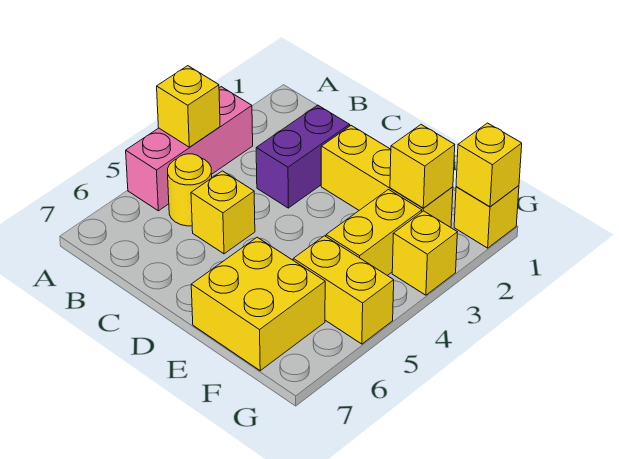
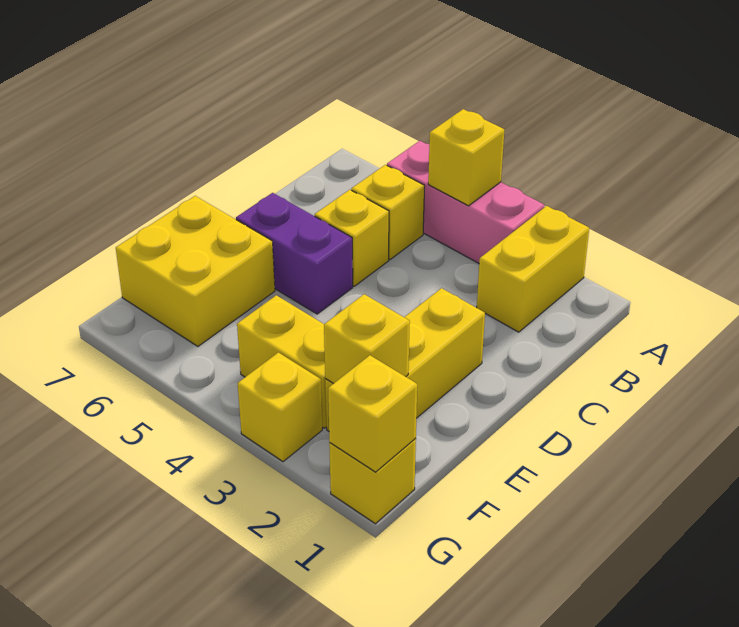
yellow round brick B5 level 1 -> yellow brick B5 level 1
purple brick C2:C3 level 1 -> purple brick D5:D6 level 1
yellow brick F5:G5 level 1 -> yellow brick A2:B2 level 1

